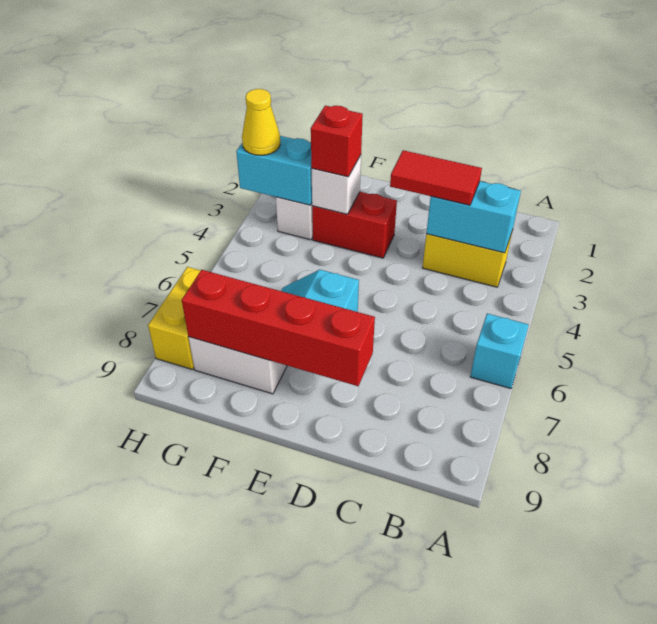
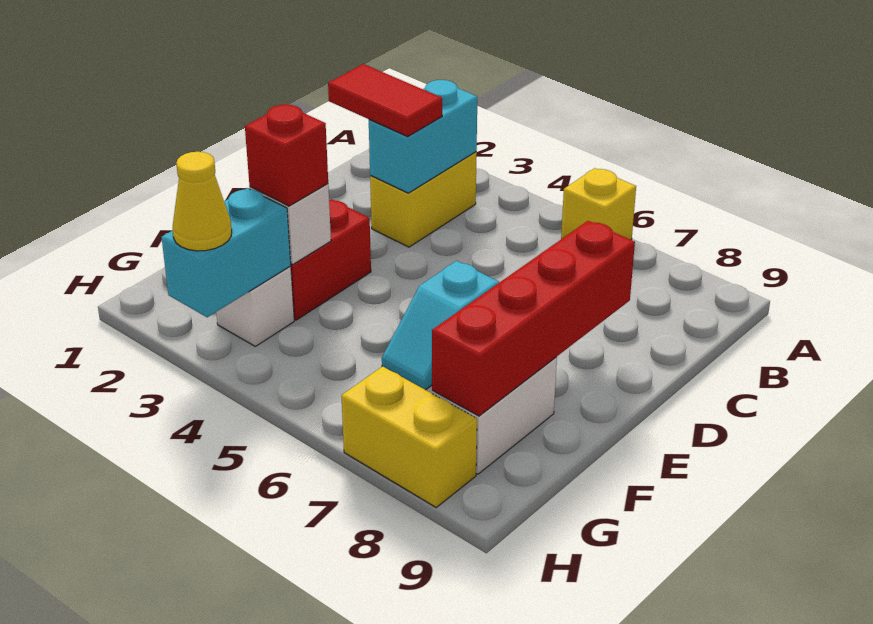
cyan brick A6 level 1 -> yellow brick A6 level 1
red tile C3:D3 level 3 -> red tile C2:C3 level 3

